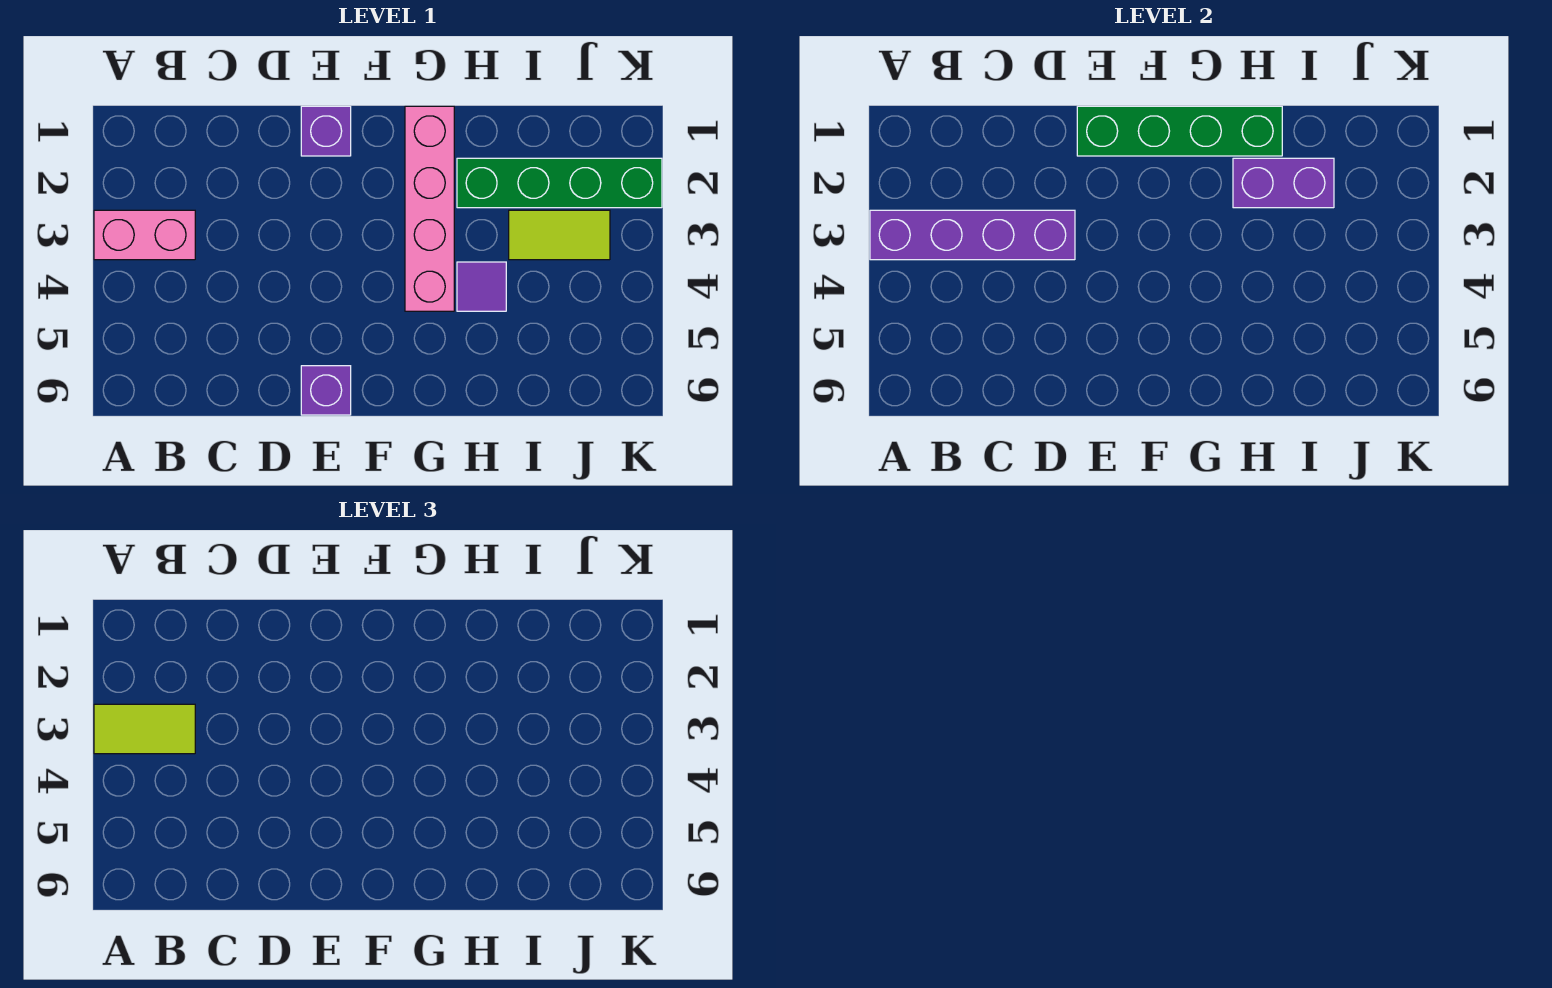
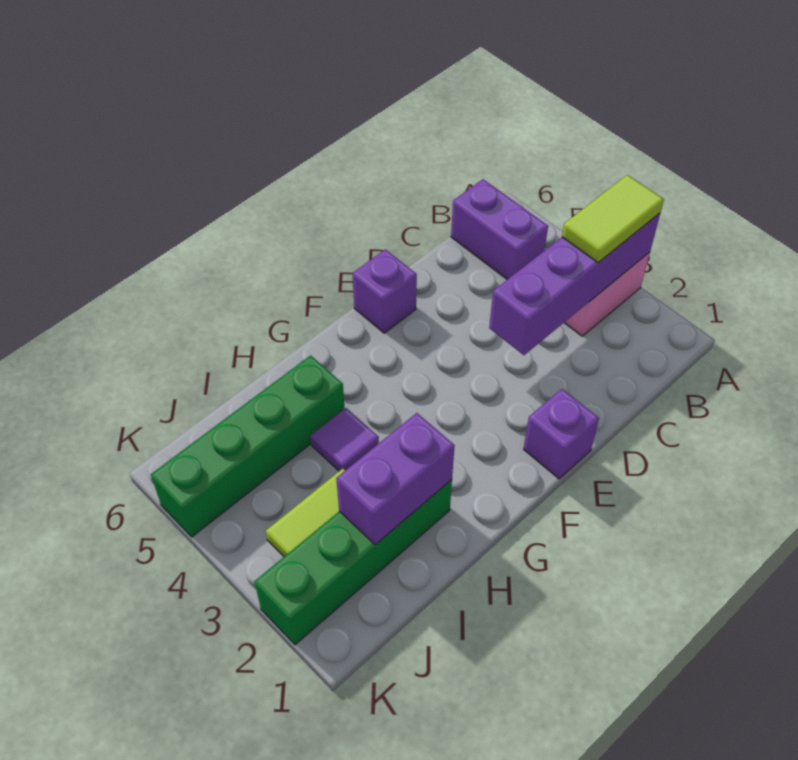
none -> purple brick B5:B6 level 1
green brick E1:H1 level 2 -> green brick H5:K5 level 1
pink brick G1:G4 level 1 -> none

